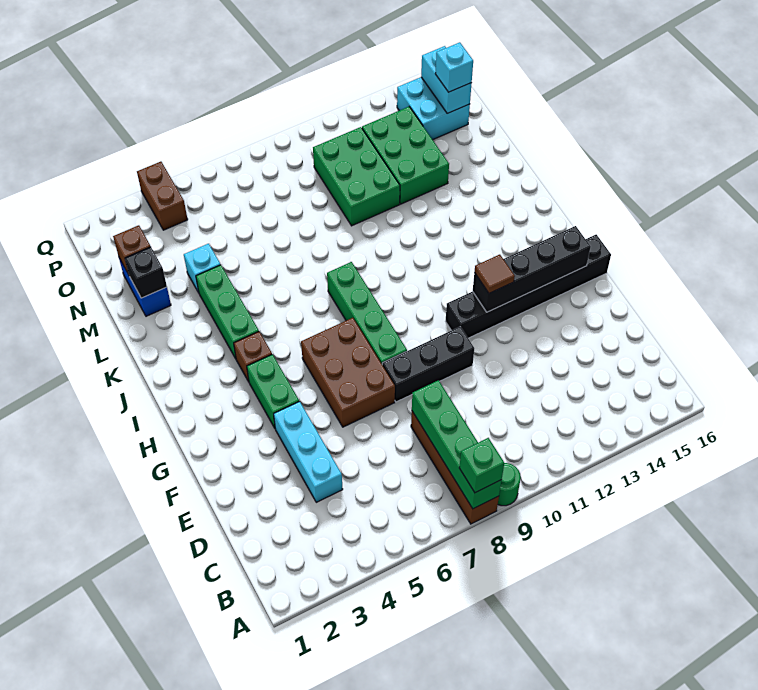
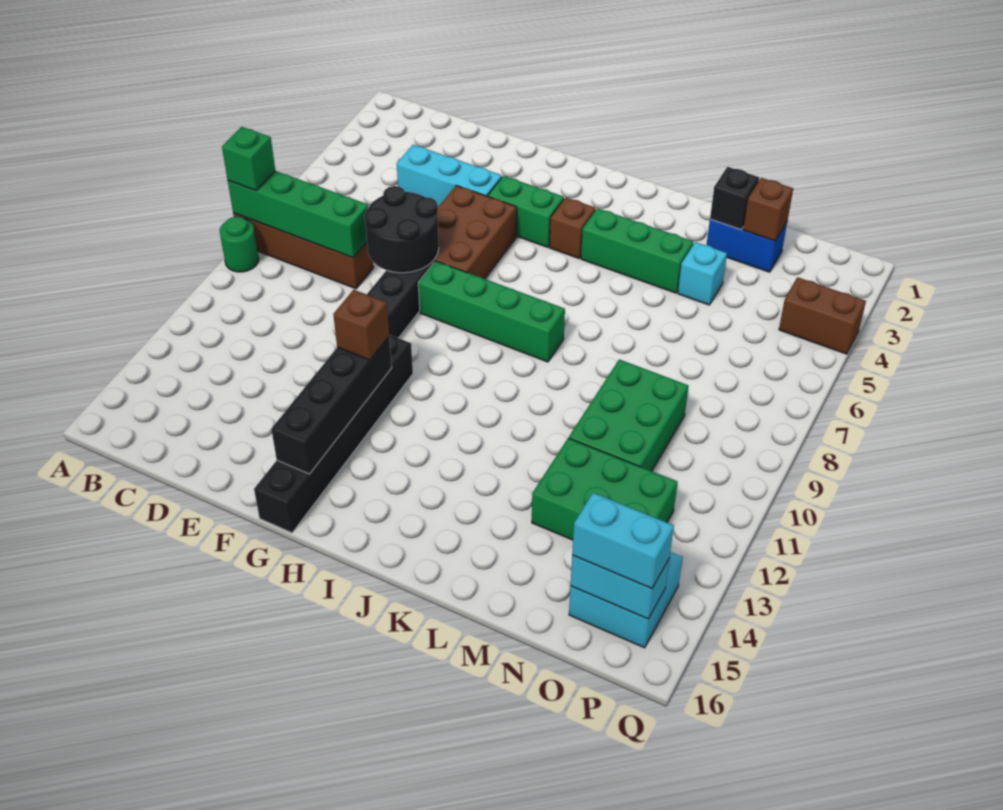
none -> black round brick E7:F8 level 2
brown brick F6:H7 level 1 -> brown brick F5:G7 level 1
brown tile G12 level 3 -> brown brick G12 level 3
green brick M10:O11 level 1 -> green brick M9:N11 level 1
cyan brick O15 level 3 -> cyan brick O15:P15 level 3

